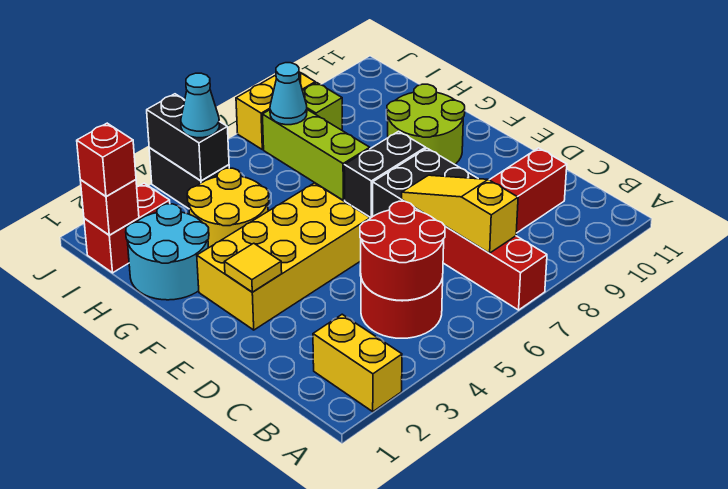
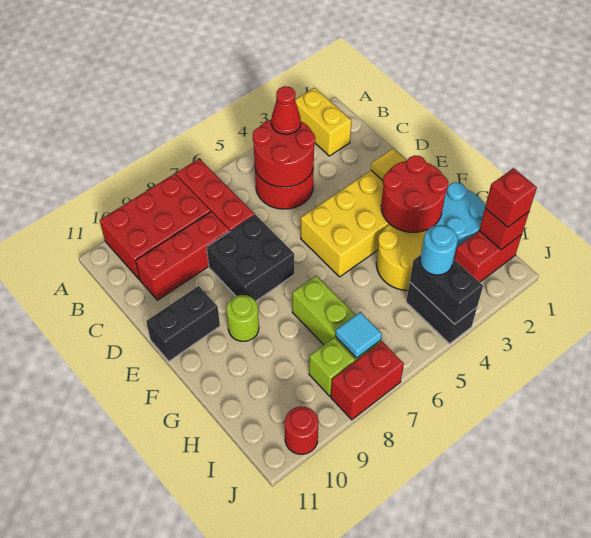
none -> red brick A8:B10 level 1
none -> red cone B4 level 3
yellow slope B7:D7 level 2 top B -> none
none -> red round brick F2:G3 level 2
black brick F7:F8 level 1 -> black brick E10:E11 level 1
lime round brick F9:G10 level 1 -> lime round brick F9 level 1
cyan cone I4 level 3 -> cyan round brick I4 level 3
cyan cone I7 level 2 -> cyan tile I7 level 2
yellow brick J7:J8 level 1 -> red brick J7:J8 level 1
none -> red round brick J10 level 1

